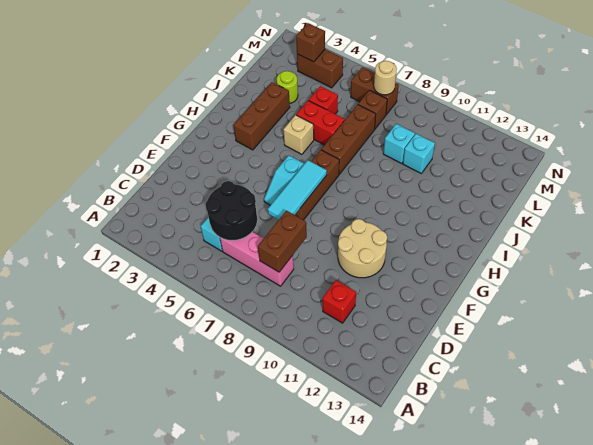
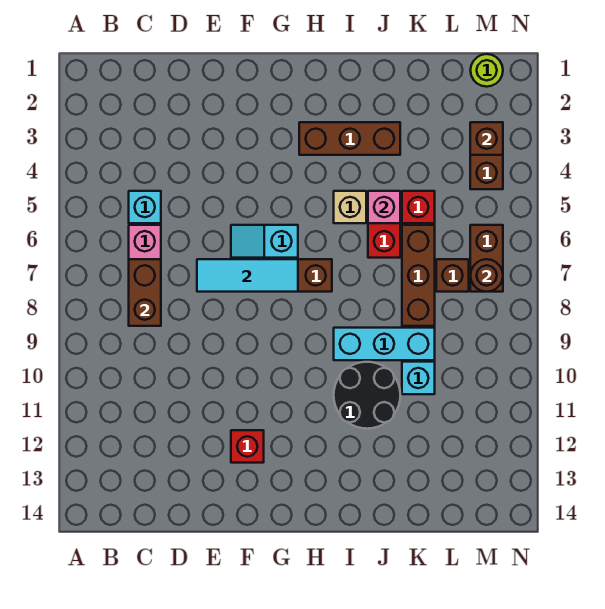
black round brick C5:D6 level 2 -> black round brick I10:J11 level 1
brown brick C8:D8 level 2 -> brown brick C7:C8 level 2
red brick C11 level 1 -> red brick F12 level 1
tan round brick E10:F11 level 1 -> none
brown brick I7:K7 level 1 -> brown brick K6:K8 level 1
none -> pink brick J5 level 2
lime round brick K3 level 1 -> lime round brick M1 level 1
cyan brick K9 level 1 -> cyan brick I9:K9 level 1
tan round brick M7 level 2 -> brown round brick M7 level 2

